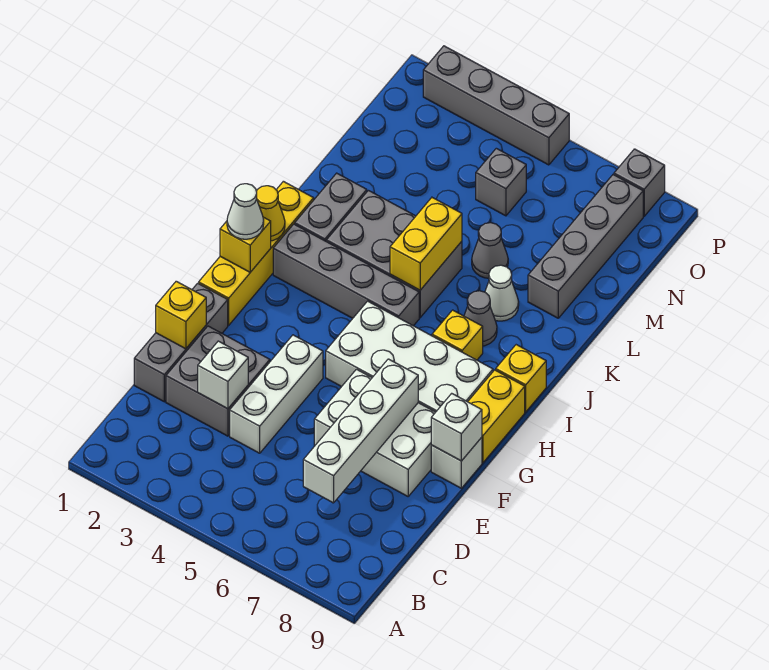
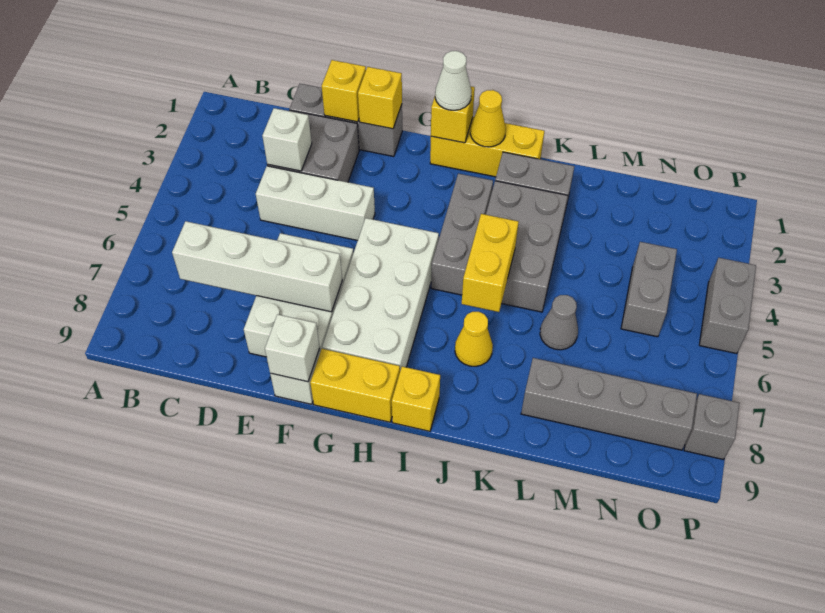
yellow brick G1:J1 level 1 -> yellow brick H1:J1 level 1
grey brick I2:I5 level 1 -> grey brick I3:I5 level 1
yellow brick I7 level 1 -> yellow brick F1 level 2
yellow brick J5:K5 level 2 -> yellow brick J5:J6 level 2
grey cone J7 level 1 -> yellow cone J7 level 1
white cone K7 level 1 -> none
grey brick N5 level 1 -> grey brick N4:N5 level 1
grey brick P2:P5 level 1 -> grey brick P4:P5 level 1

